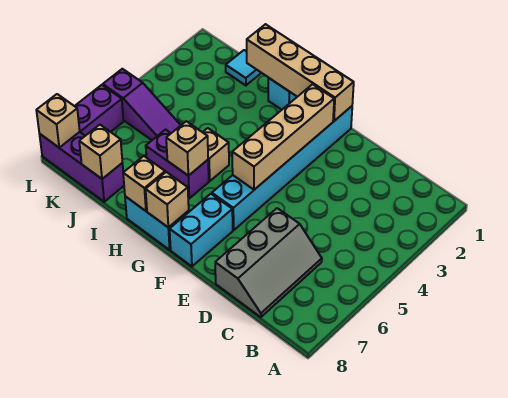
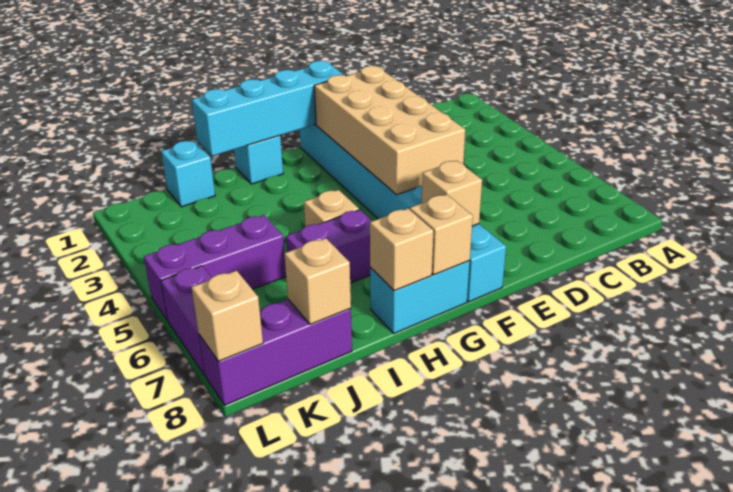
grey slope C6:D8 level 1 top D -> none
tan brick F1:I1 level 2 -> cyan brick F1:I1 level 2
tan brick F2:F5 level 2 -> tan brick E2:F5 level 2
tan brick H6 level 2 -> tan brick F7 level 2
cyan tile J1 level 1 -> cyan brick J1 level 1
purple slope J5:L5 level 1 top L -> purple brick J5:L5 level 1

